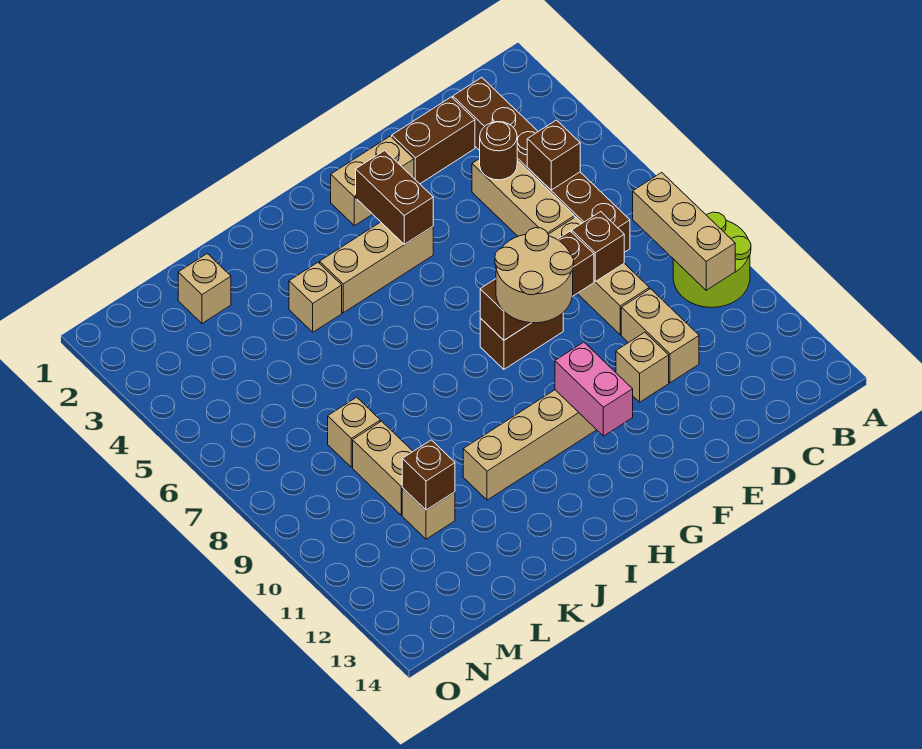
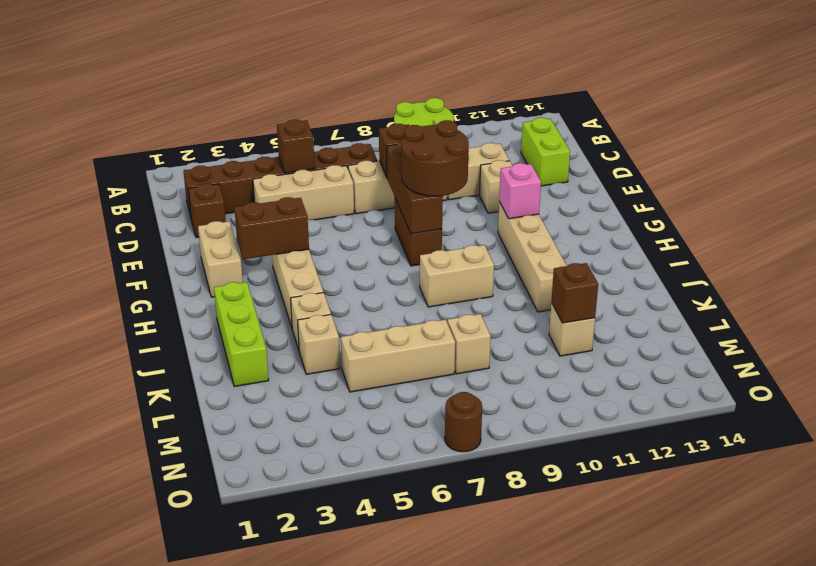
tan brick B8:B10 level 2 -> tan brick L5:L7 level 1
none -> lime brick C13:D13 level 1
brown brick D2:E2 level 1 -> brown brick D2 level 1
brown round brick D4 level 2 -> brown round brick O7 level 1
tan round brick F8:G9 level 3 -> brown round brick F8:G9 level 3
pink brick G11:G12 level 2 -> pink brick G11 level 2
none -> lime brick I2:K2 level 1
tan brick L2 level 1 -> tan brick K4 level 1
tan brick L9:L10 level 1 -> tan brick I8:I9 level 1

